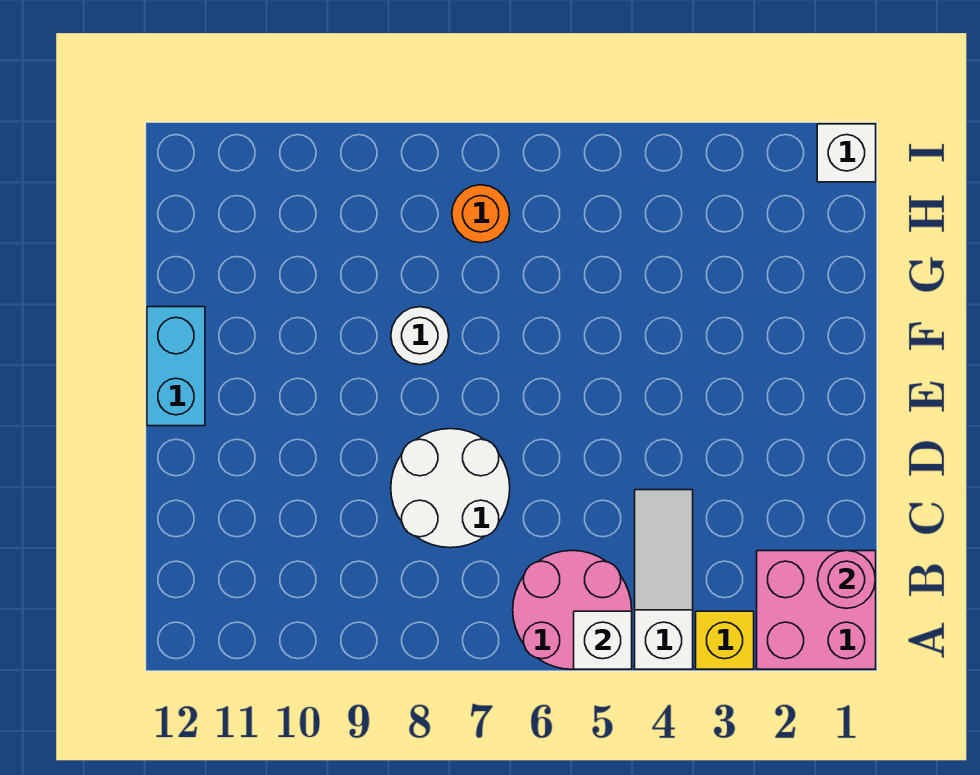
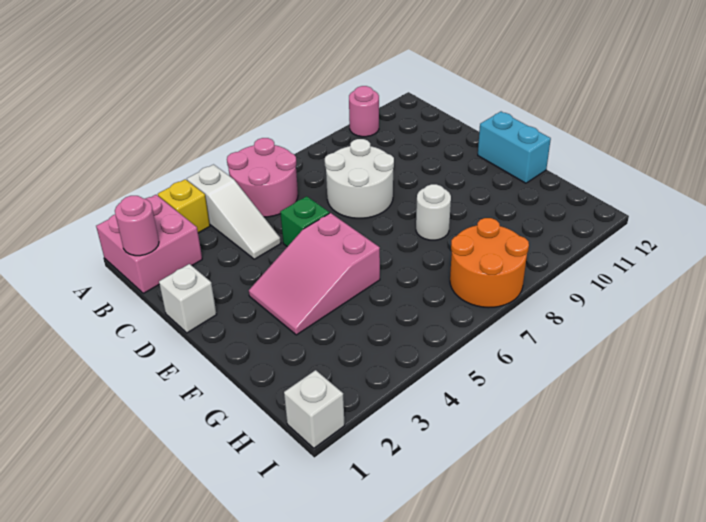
white brick A5 level 2 -> white brick D1 level 1
none -> pink round brick A10 level 1
none -> green brick D5 level 1
none -> pink slope E3:F5 level 1 top 5
orange round brick H7 level 1 -> orange round brick H7:I8 level 1

